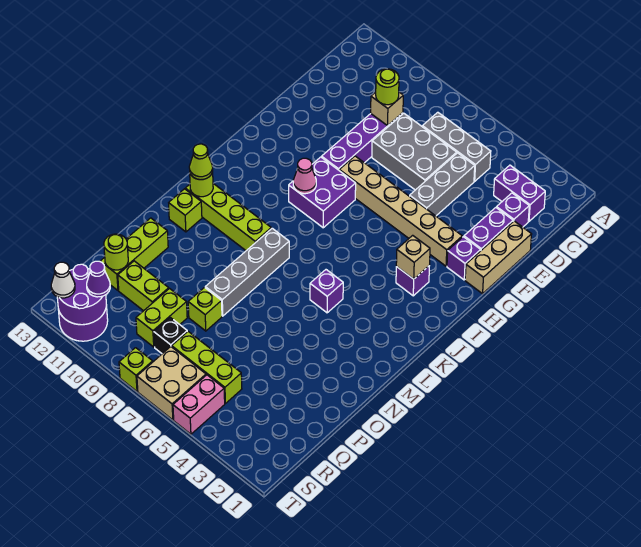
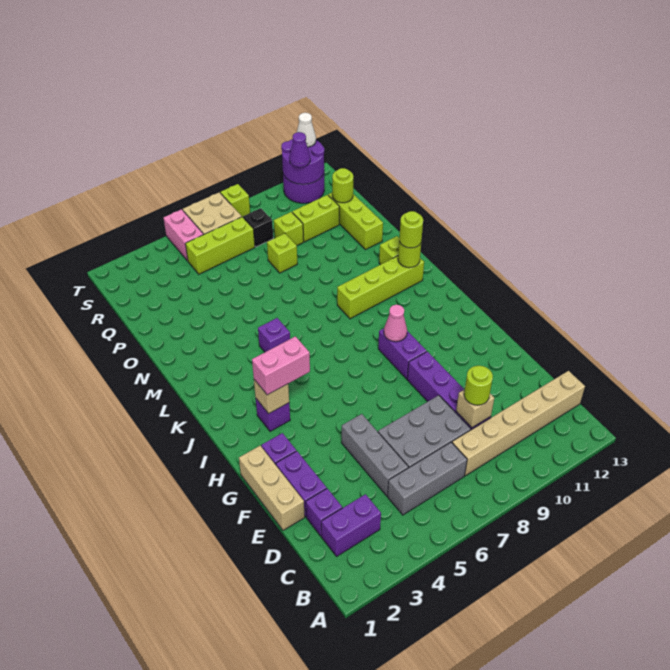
tan brick G3:G8 level 1 -> tan brick C8:C13 level 1
purple brick H8:I9 level 1 -> purple brick H9:I9 level 1
none -> pink brick I3:I4 level 3
grey brick L8:O8 level 1 -> none
lime cone L12 level 3 -> lime round brick L12 level 3
lime brick Q9:R9 level 1 -> lime brick Q9 level 1

